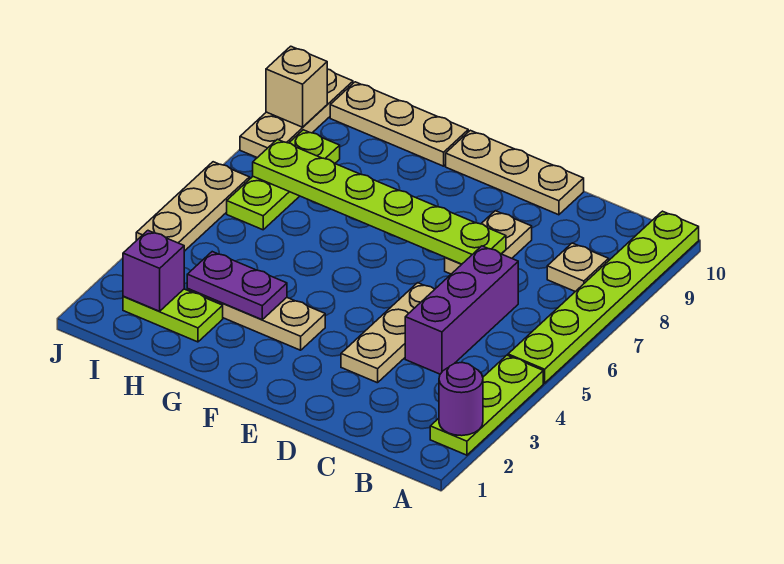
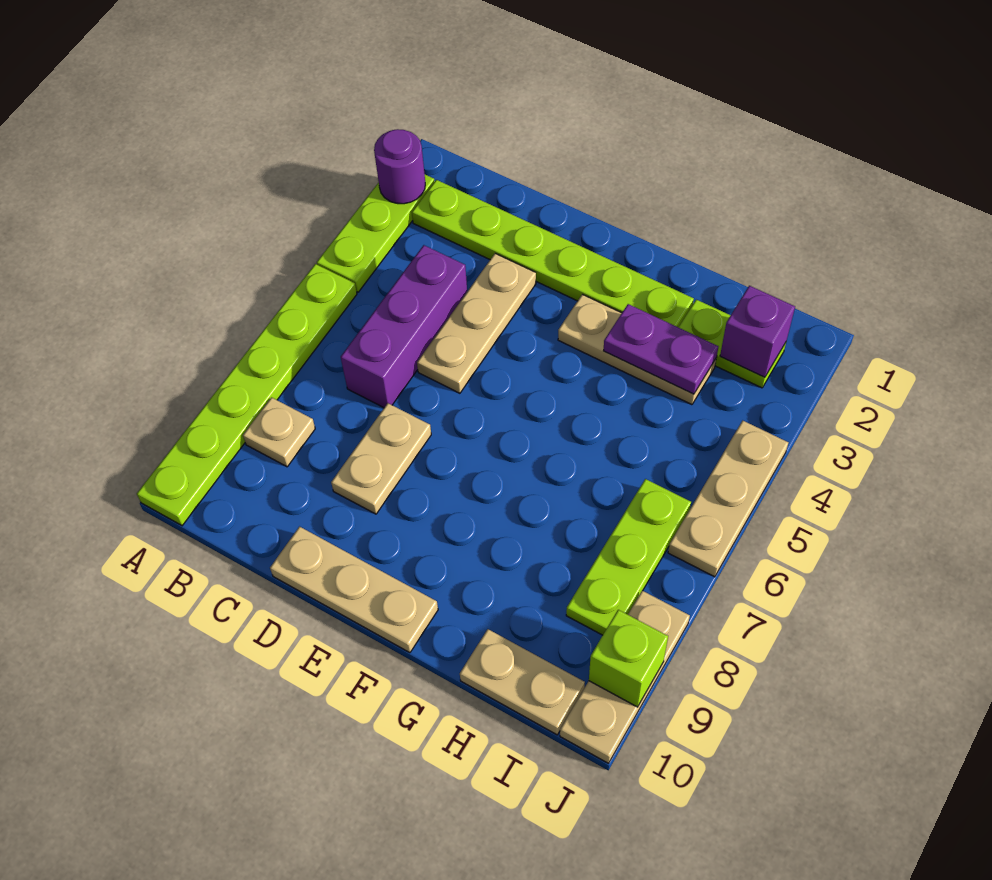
lime plate D7:I7 level 2 -> lime plate B2:G2 level 1
tan plate G10:I10 level 1 -> tan plate H10:I10 level 1
tan brick J9 level 2 -> lime brick J9 level 2

